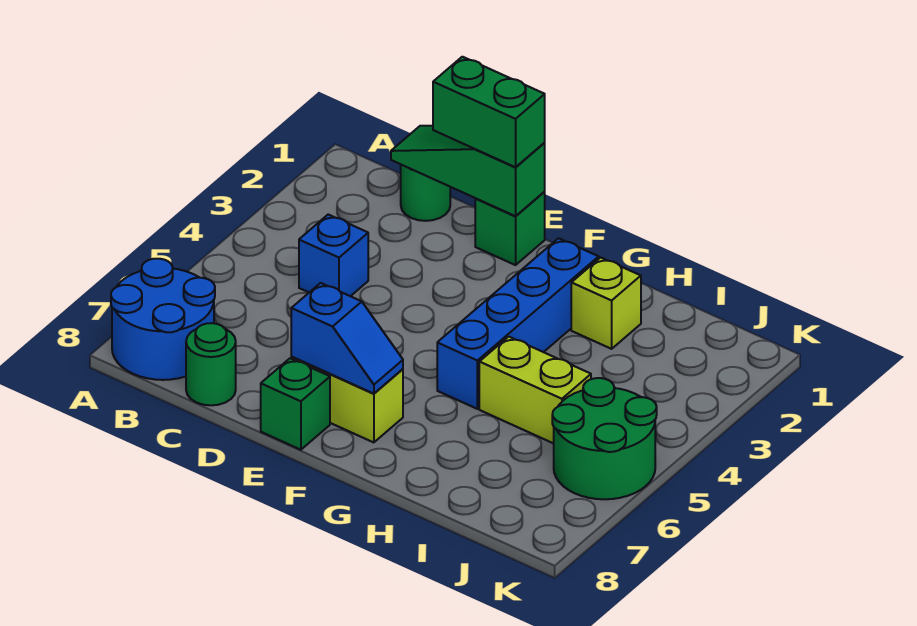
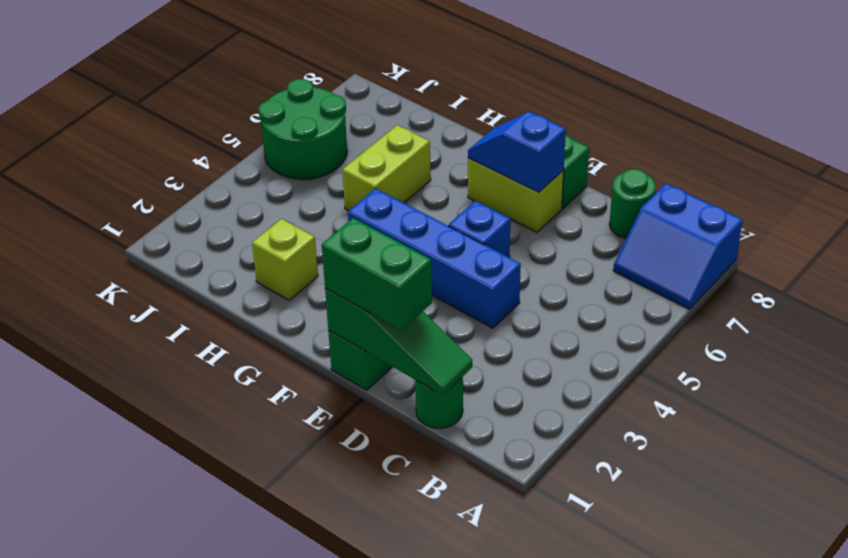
blue round brick A7:B8 level 1 -> blue slope A7:B8 level 1 top 8
blue brick C4 level 1 -> blue brick E5 level 1
blue brick G2:G5 level 1 -> blue brick D4:G4 level 1
lime brick H5:I5 level 1 -> lime brick H5:H6 level 1

